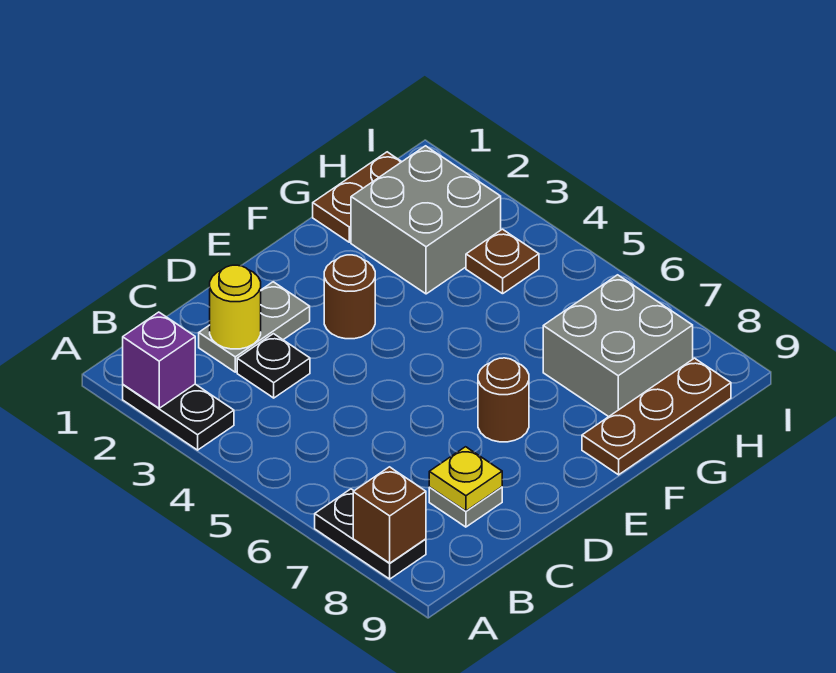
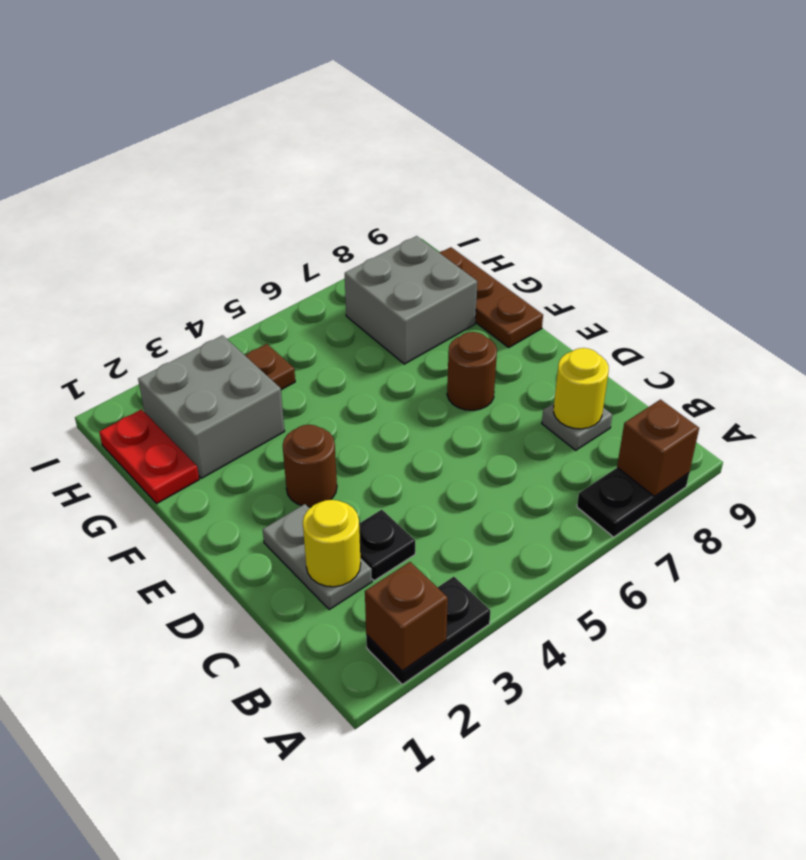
purple brick A2 level 2 -> brown brick A2 level 2
yellow plate C8 level 2 -> yellow round brick C8 level 2
brown plate G1:H1 level 1 -> red plate G1:H1 level 1

